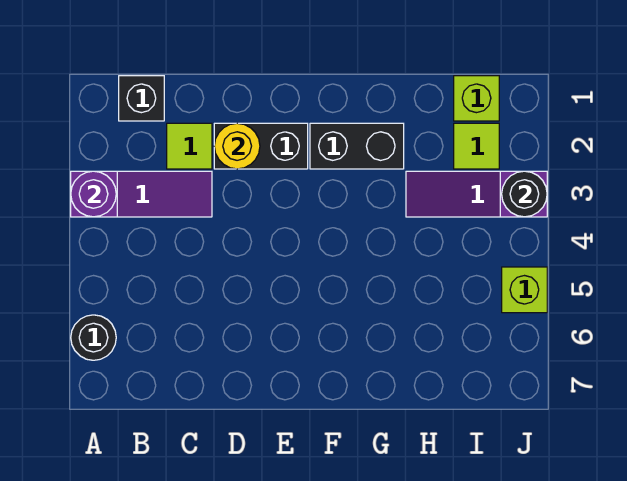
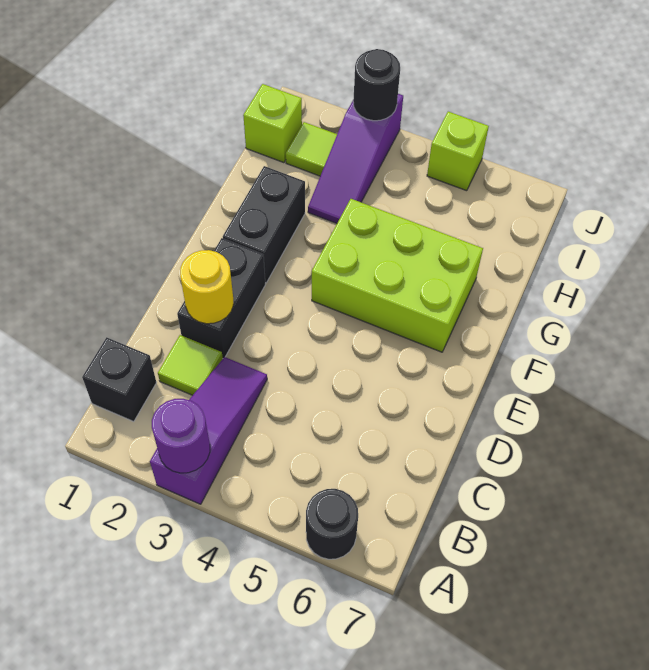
none -> lime brick F4:G6 level 1

